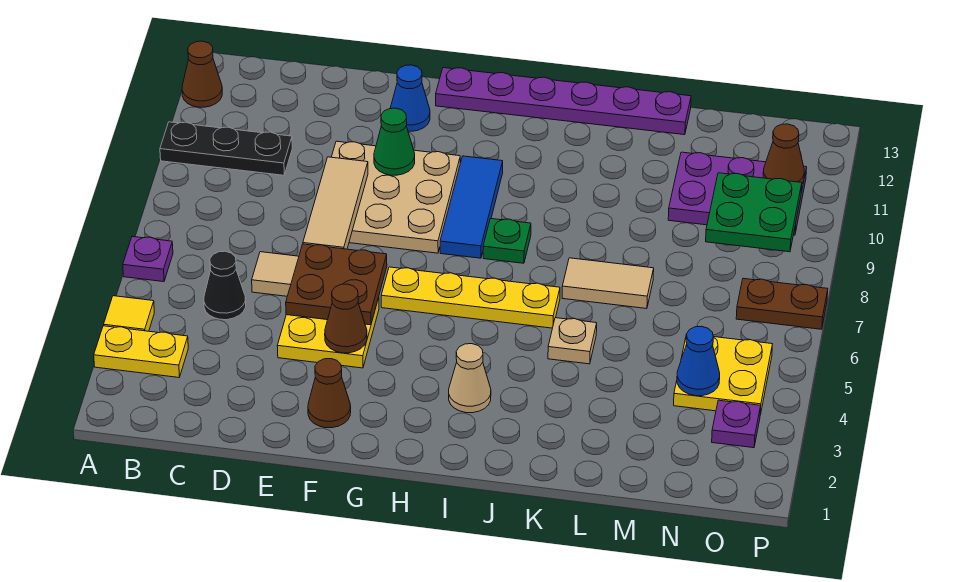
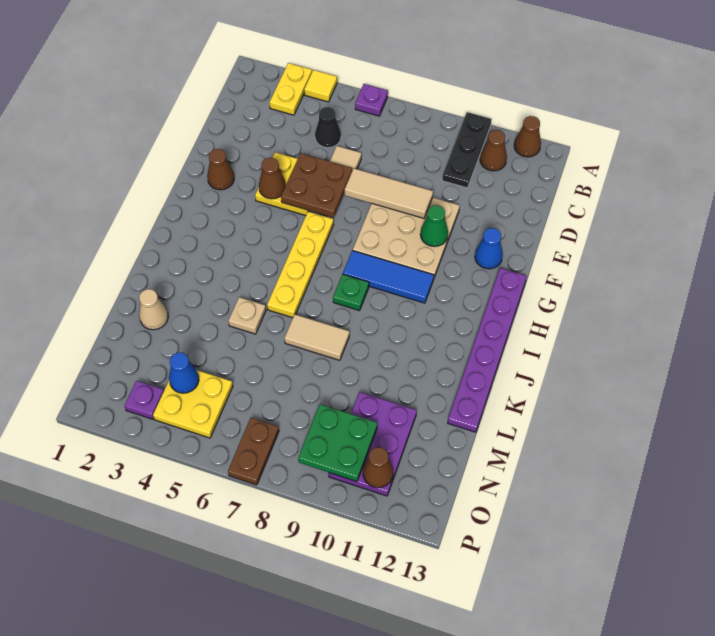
none -> brown cone B11 level 1
tan cone I3 level 1 -> tan cone L2 level 1
tan tile K7:L7 level 1 -> tan tile K7:K8 level 1

